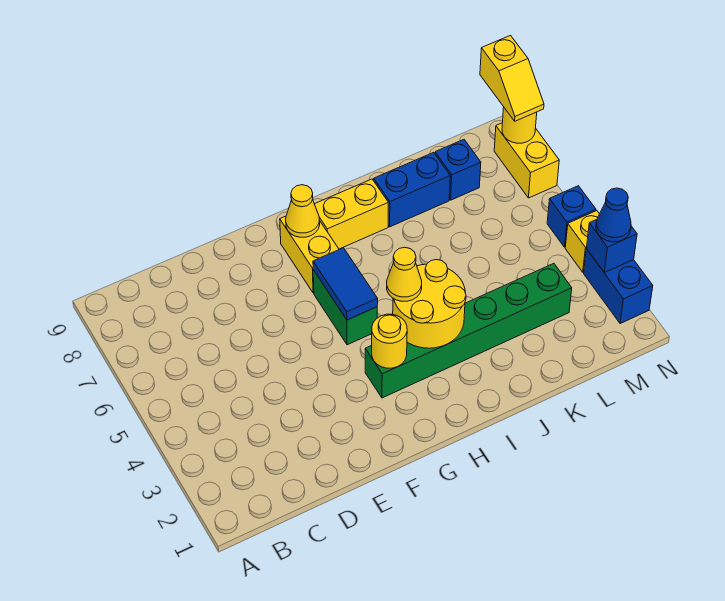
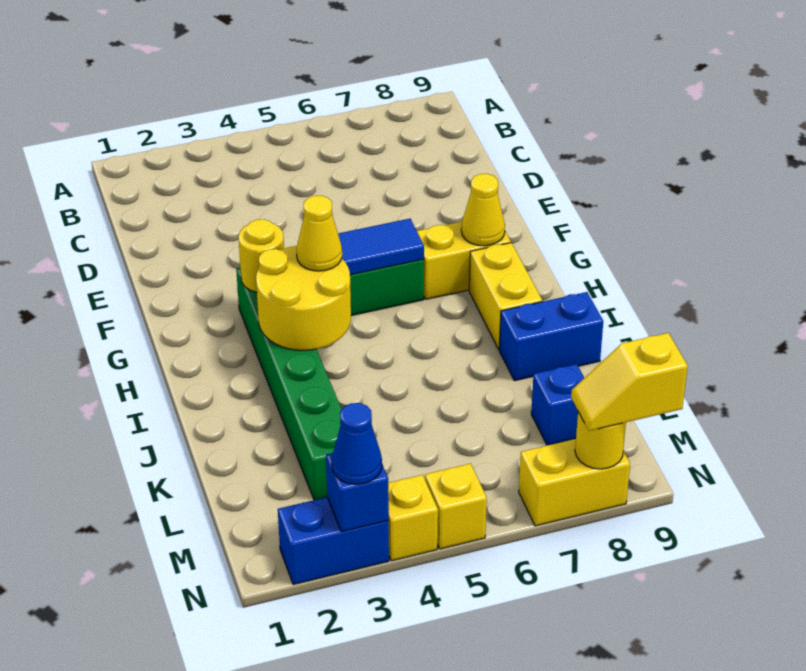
blue brick J8:K8 level 1 -> blue brick J8:J9 level 1
blue brick N5 level 1 -> yellow brick N5 level 1

